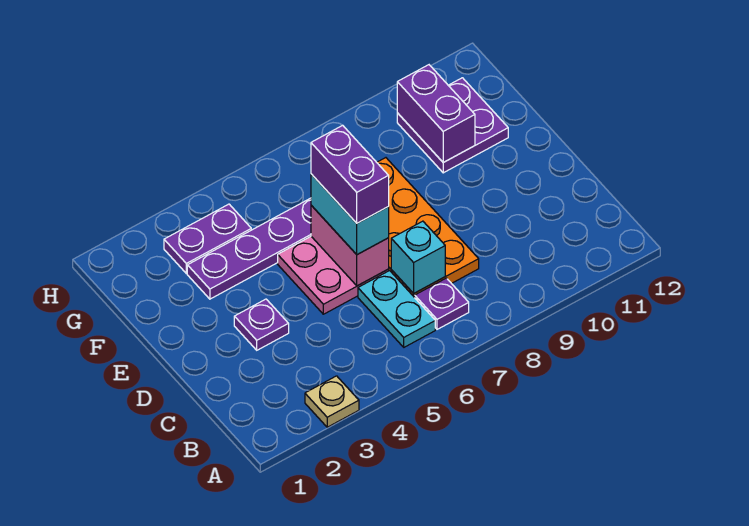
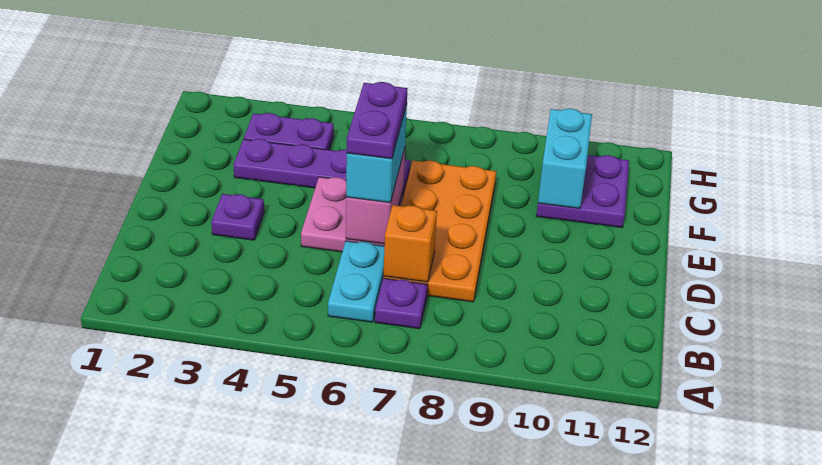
tan plate A3 level 1 -> none
cyan brick C7 level 2 -> orange brick C7 level 2
purple brick D6:E6 level 4 -> purple plate D6:E6 level 4
purple brick F10:G10 level 2 -> cyan brick F10:G10 level 2

